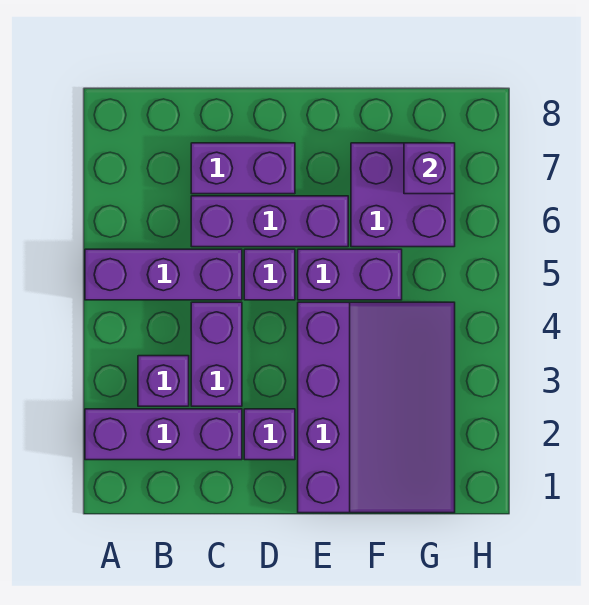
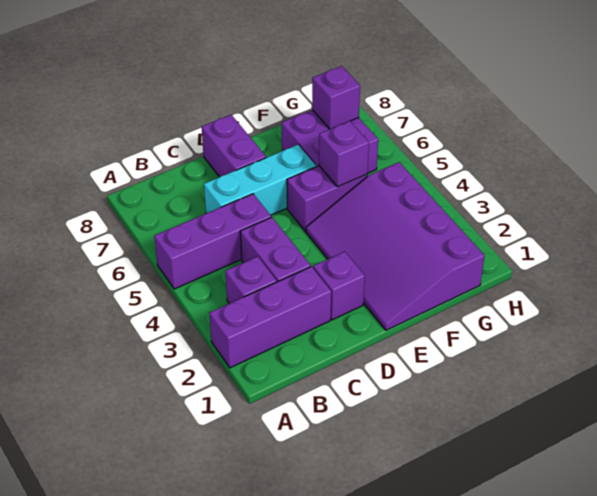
purple brick C6:E6 level 1 -> cyan brick C6:E6 level 1
purple brick C7:D7 level 1 -> purple brick D7:D8 level 1
purple brick D5 level 1 -> purple brick F5 level 2
purple slope E1:G4 level 1 top E -> purple slope E1:G4 level 1 top G

